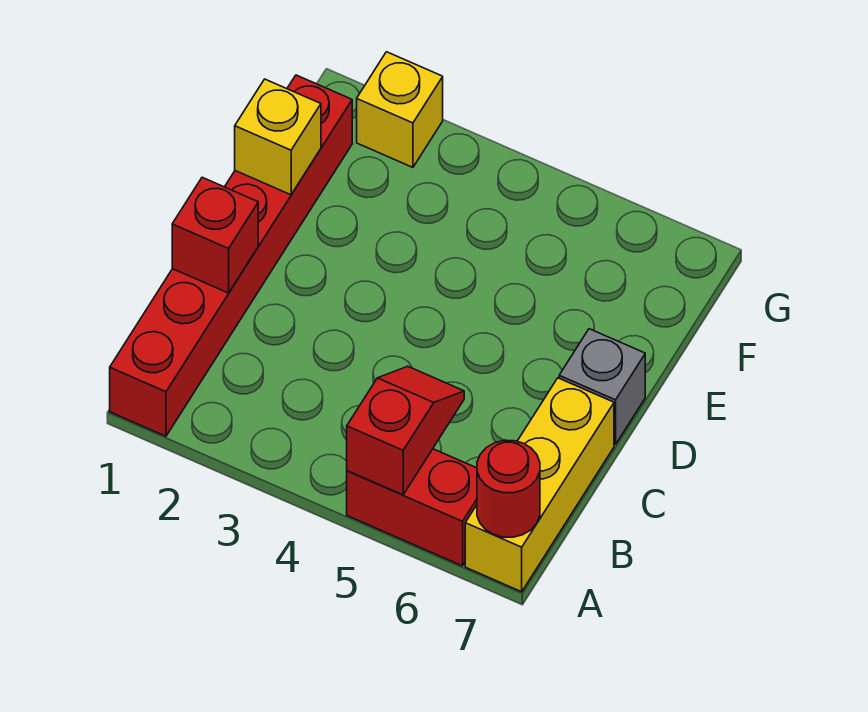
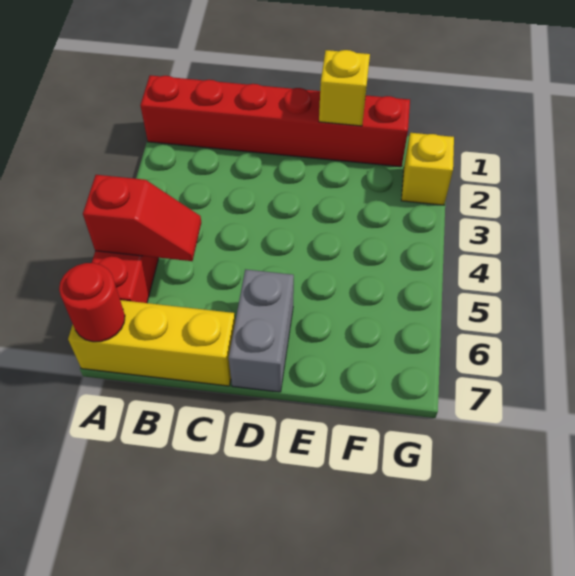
red brick C1 level 2 -> none
grey brick D7 level 1 -> grey brick D6:D7 level 1

